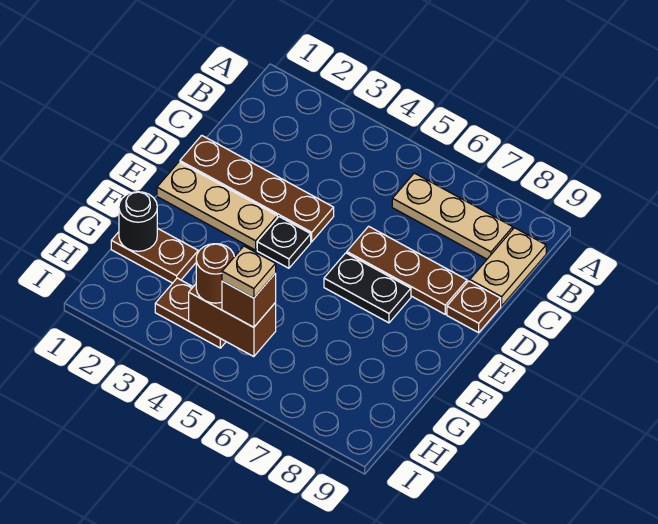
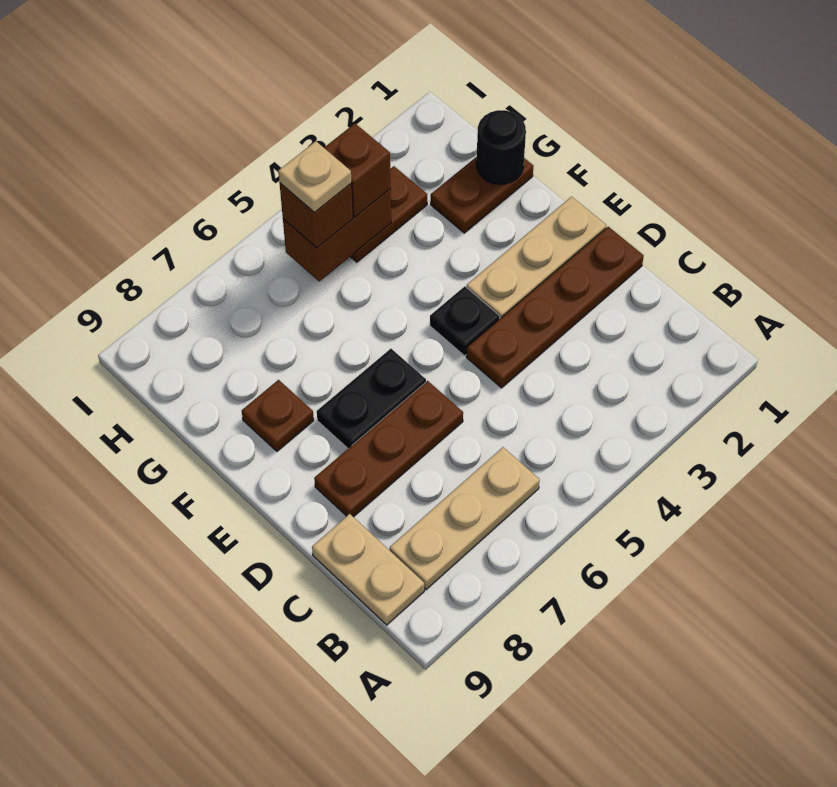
brown plate D9 level 1 -> brown plate F8 level 1
brown round brick H4 level 3 -> brown brick H4 level 3

